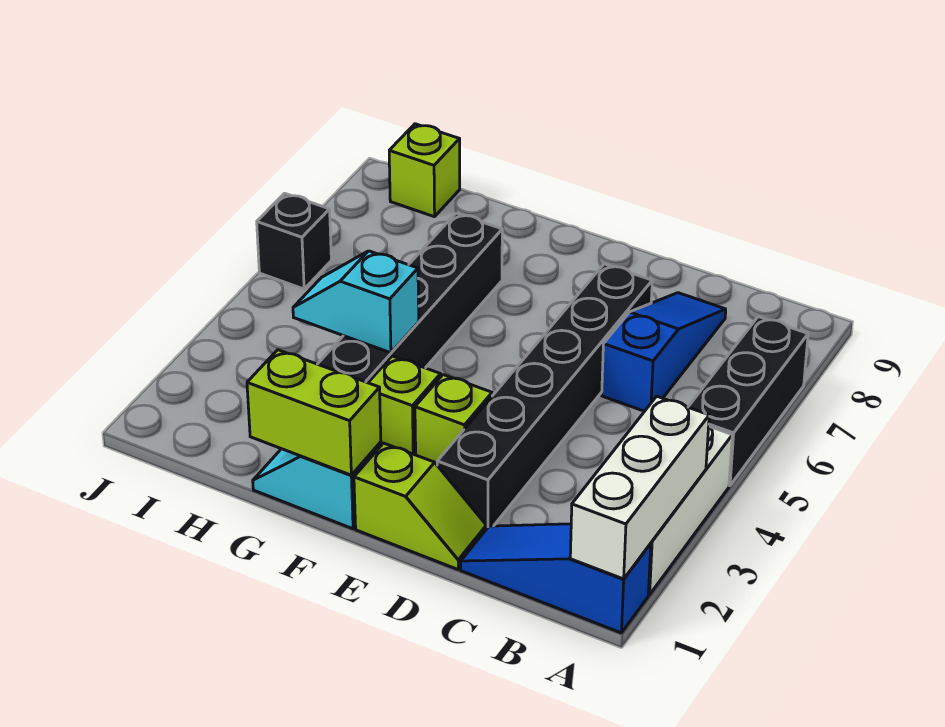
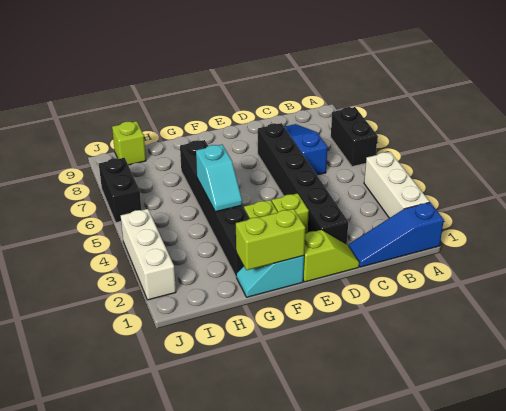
white brick A1:A3 level 2 -> white brick J2:J4 level 1
black brick A5:A7 level 1 -> black brick A6:A7 level 1
cyan slope G4:H4 level 2 top G -> cyan slope G4:G5 level 2 top 5
black brick J6 level 1 -> black brick J6:J7 level 1

